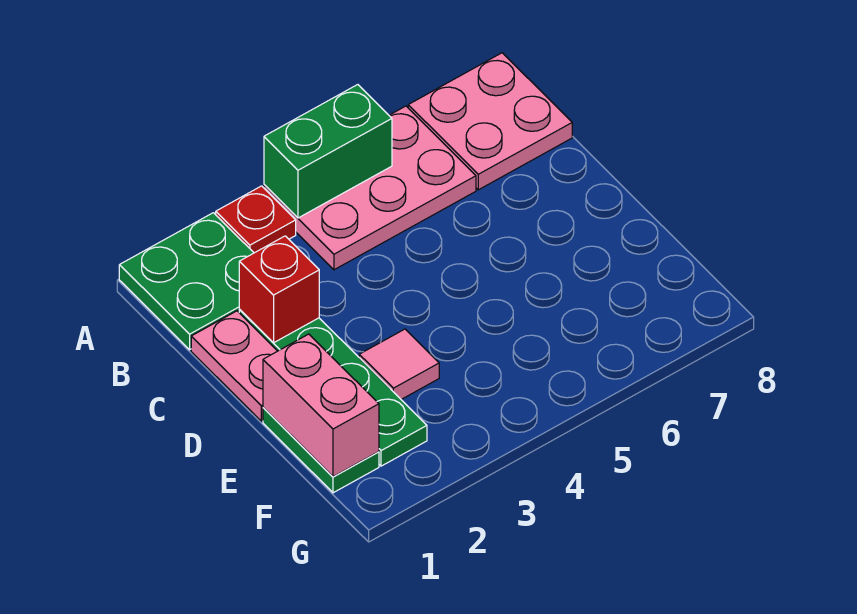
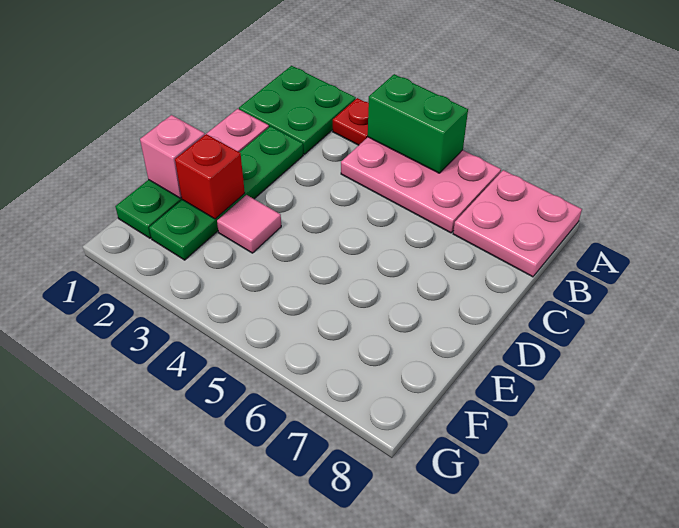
red brick C2 level 2 -> red brick E2 level 2
pink brick E1:F1 level 2 -> pink brick E1 level 2

